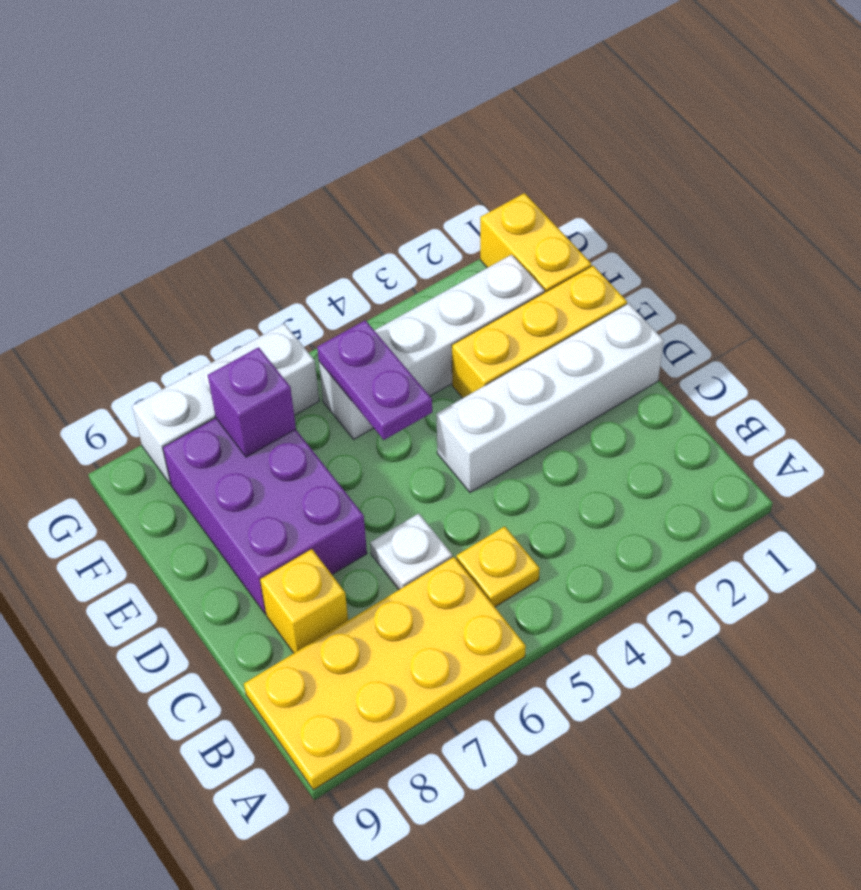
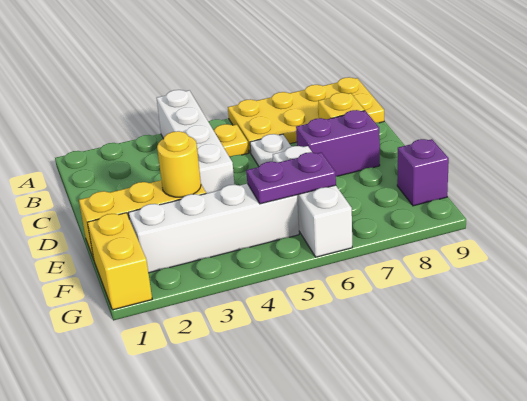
white brick D1:D4 level 1 -> white brick A4:D4 level 1
purple brick D7:F8 level 1 -> purple brick D7:D8 level 1
none -> yellow round brick E3 level 2
purple plate E5:F5 level 2 -> purple plate F5:F6 level 2
purple brick F7 level 2 -> purple brick F9 level 1
white brick G6:G8 level 1 -> white brick E6:G6 level 1

